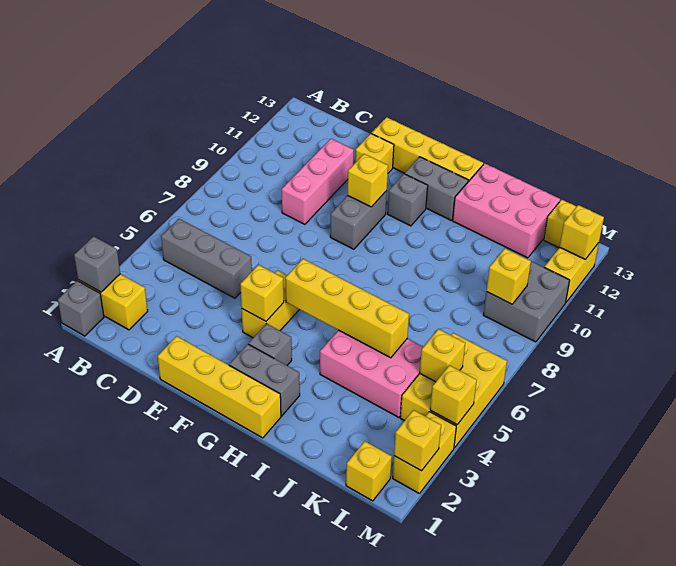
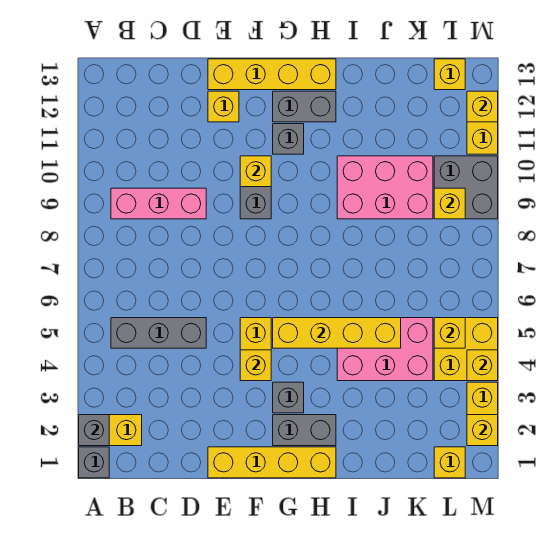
pink brick D9:D11 level 1 -> pink brick B9:D9 level 1
pink brick I12:K13 level 1 -> pink brick I9:K10 level 1
yellow brick L4:M6 level 1 -> yellow brick L4:M5 level 1

